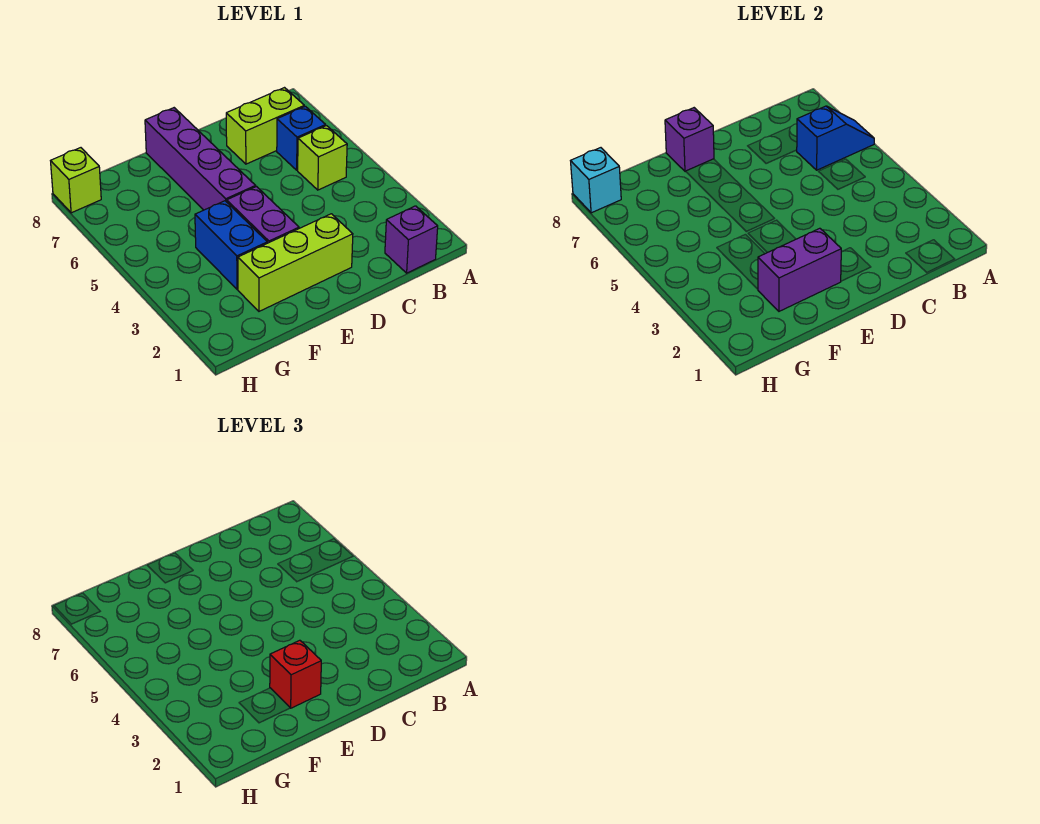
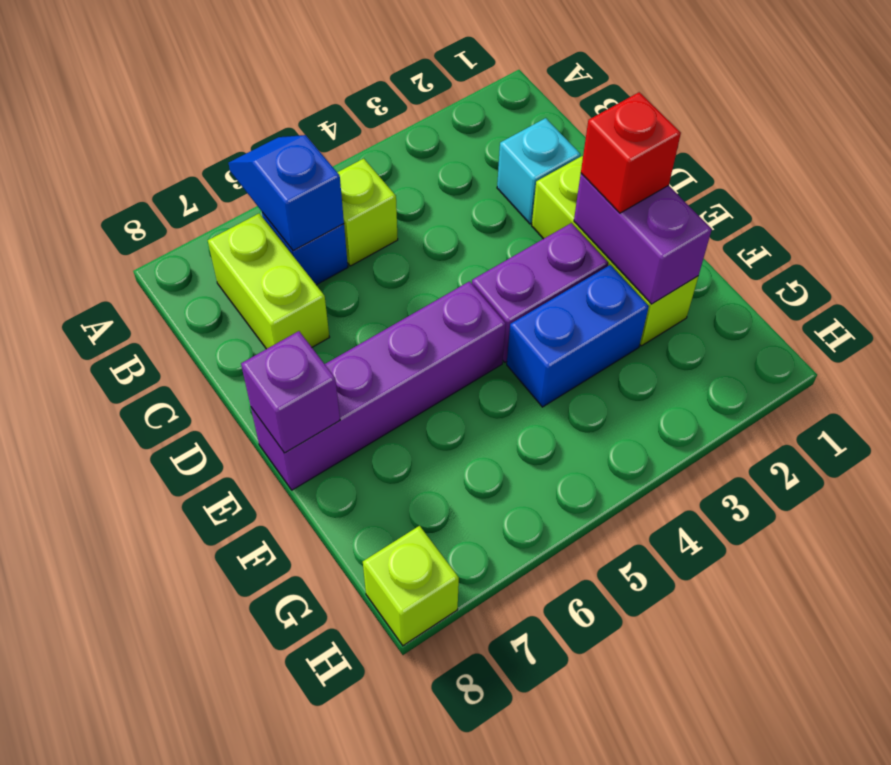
purple brick B1 level 1 -> none
cyan brick H8 level 2 -> cyan brick C2 level 1

